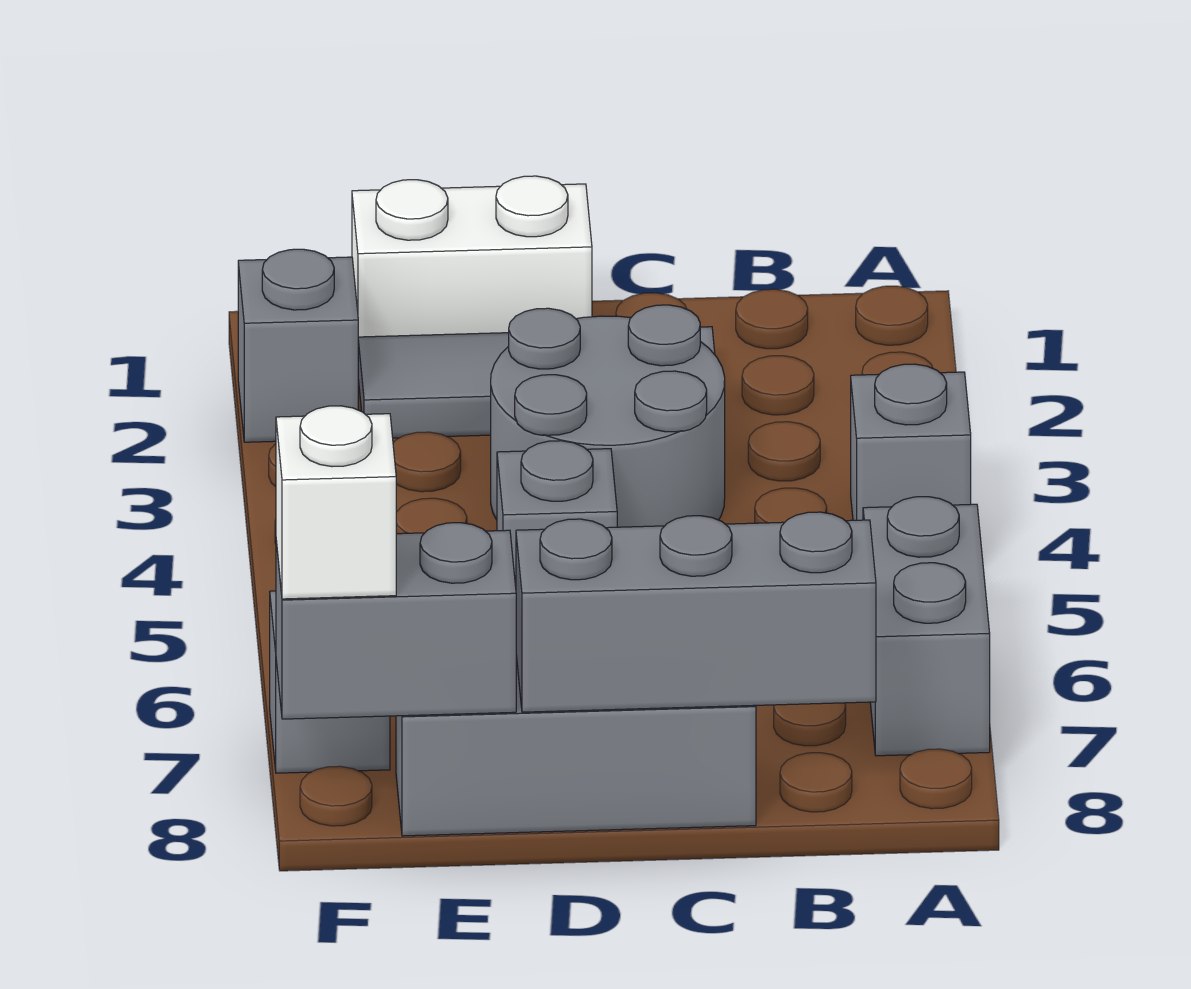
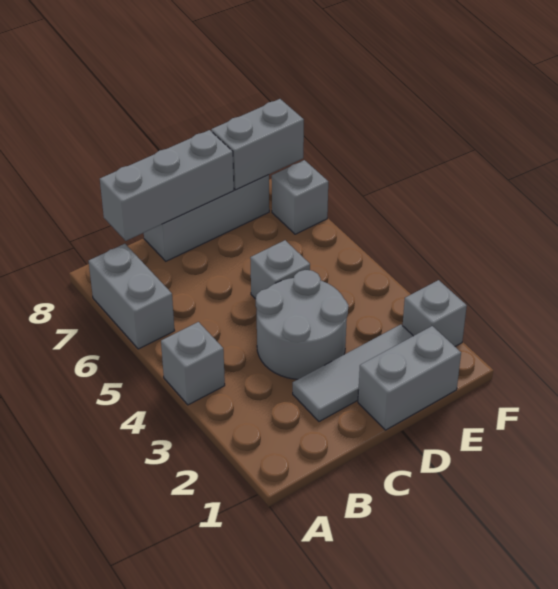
white brick D1:E1 level 1 -> grey brick D1:E1 level 1
white brick F8 level 3 -> none

